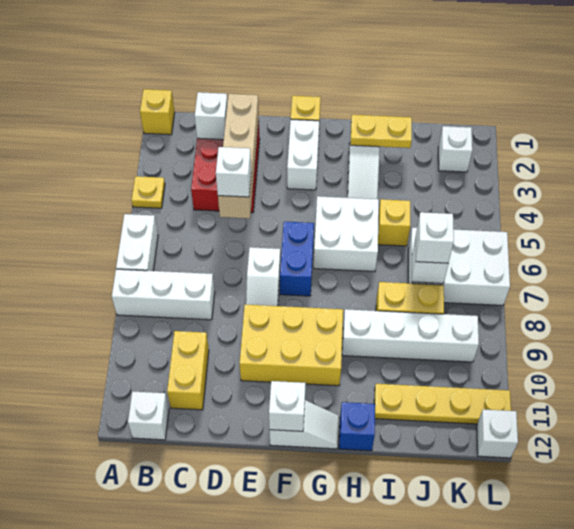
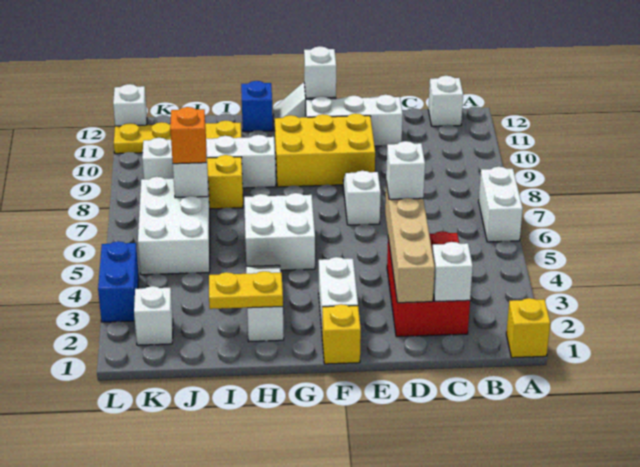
yellow plate A4 level 1 -> none
white brick A8:C8 level 1 -> white brick D11:F11 level 1
yellow brick C10:C11 level 1 -> none
blue brick F6:F7 level 1 -> blue brick L3:L4 level 1
yellow brick I5 level 1 -> none
white brick J6:L7 level 1 -> white brick J5:K7 level 1
white brick J7 level 3 -> orange brick J7 level 3

